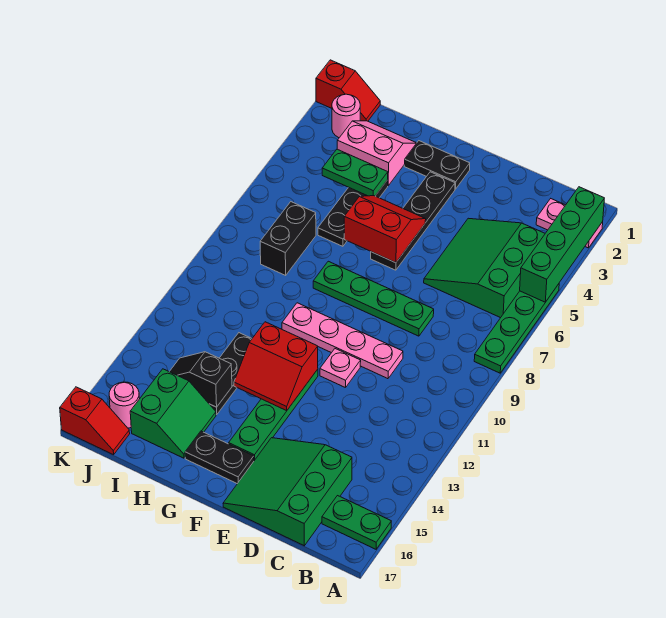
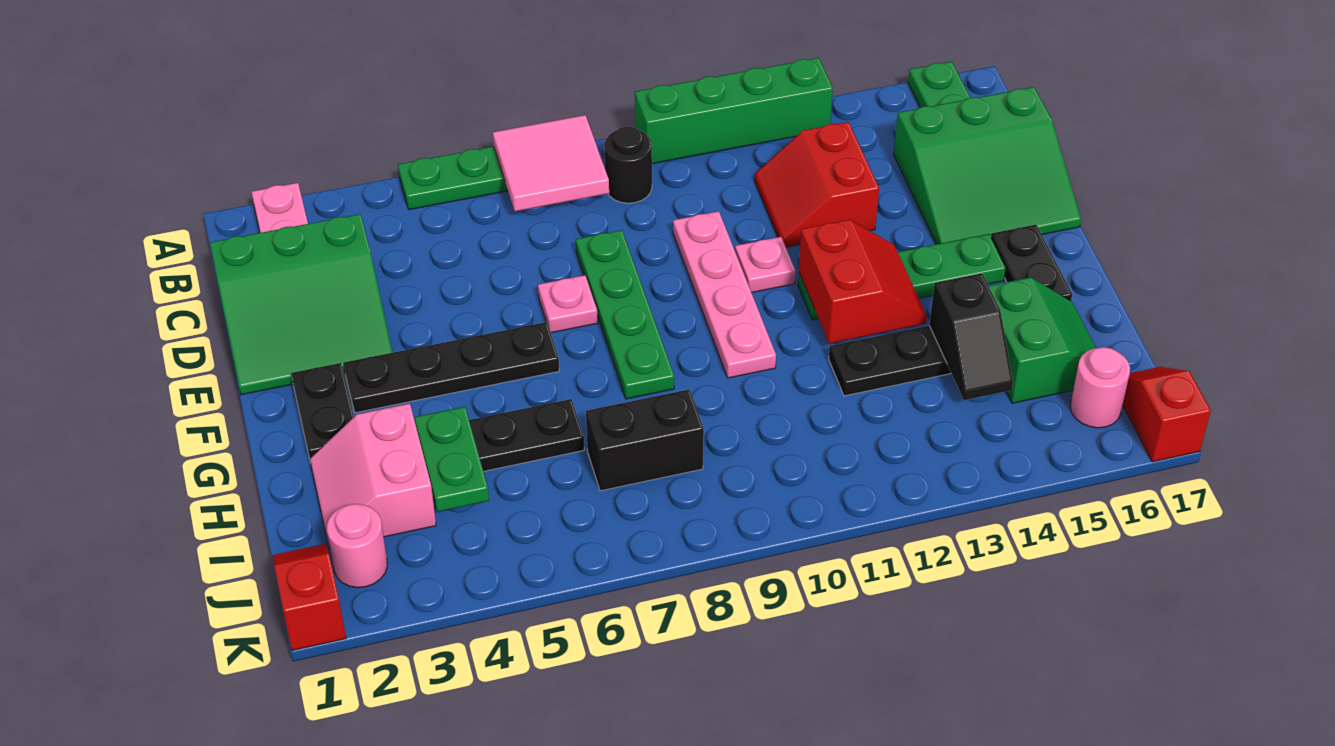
green brick A2:A5 level 2 -> green brick A10:A13 level 1
none -> pink tile A7:B8 level 2
green slope B4:D6 level 1 top B -> green slope C1:E3 level 1 top C
none -> black round brick B9 level 1
none -> pink plate E7 level 1
red slope F5:G6 level 2 top 6 -> red slope C12:D13 level 1 top 13
green slope H15:I16 level 1 top I -> green slope H15:I16 level 1 top 15

